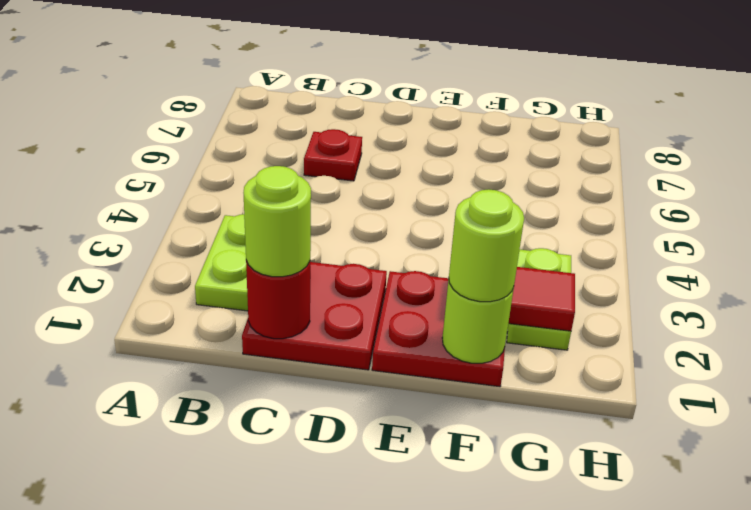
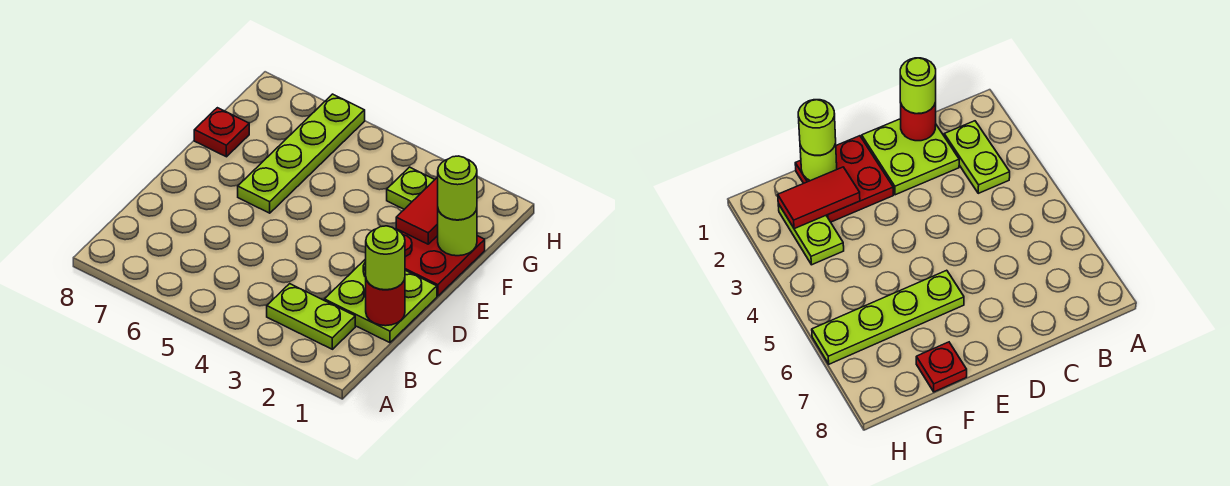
red plate C1:D2 level 1 -> lime plate C1:D2 level 1
red plate C6 level 1 -> red plate F8 level 1
none -> lime plate E6:H6 level 1

